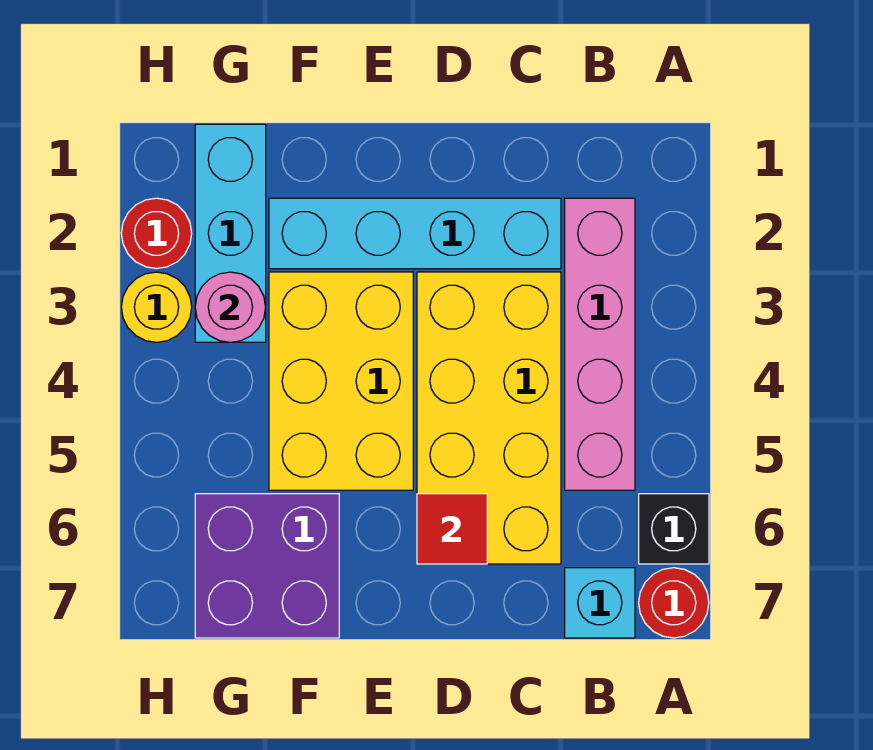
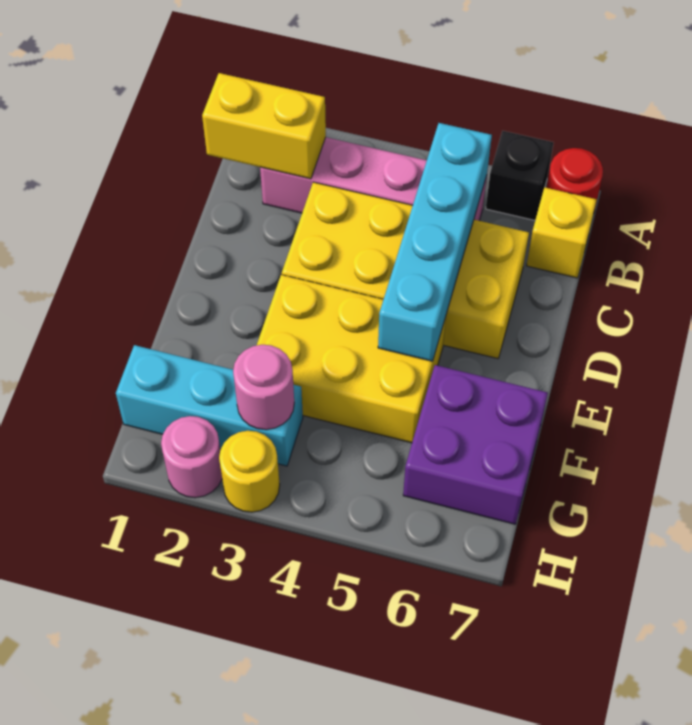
none -> yellow brick B1:B2 level 2
cyan brick B7 level 1 -> yellow brick B7 level 1
cyan brick C2:F2 level 1 -> cyan brick B5:E5 level 2
red tile D6 level 2 -> none
red round brick H2 level 1 -> pink round brick H2 level 1

